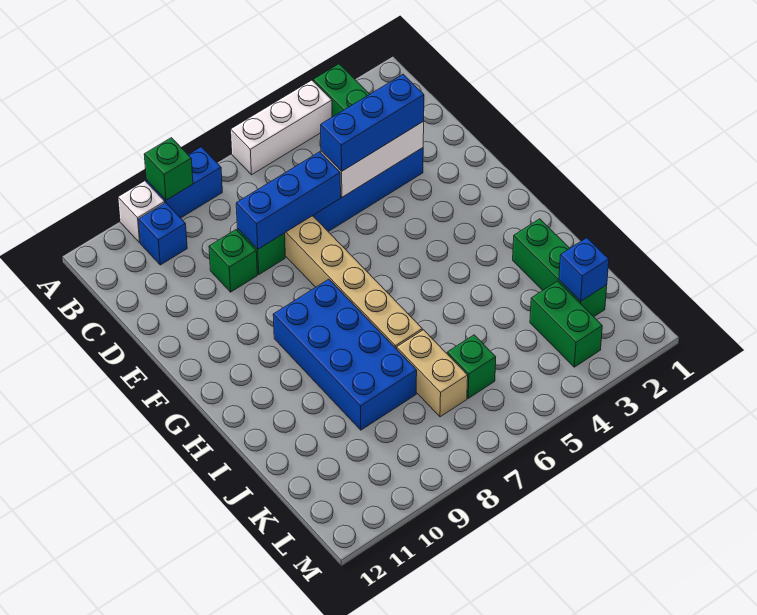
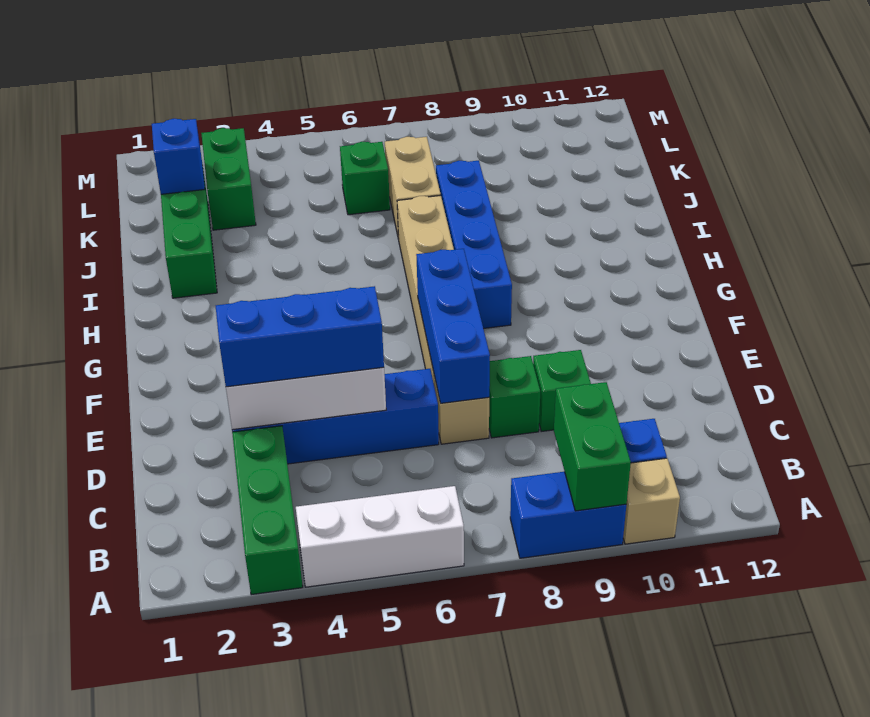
green brick A9 level 2 -> green brick A9:B9 level 2
white brick A10 level 1 -> tan brick A10 level 1
blue brick D6:D8 level 2 -> blue brick D7:F7 level 2
blue brick G8:J9 level 1 -> blue brick G8:J8 level 1

